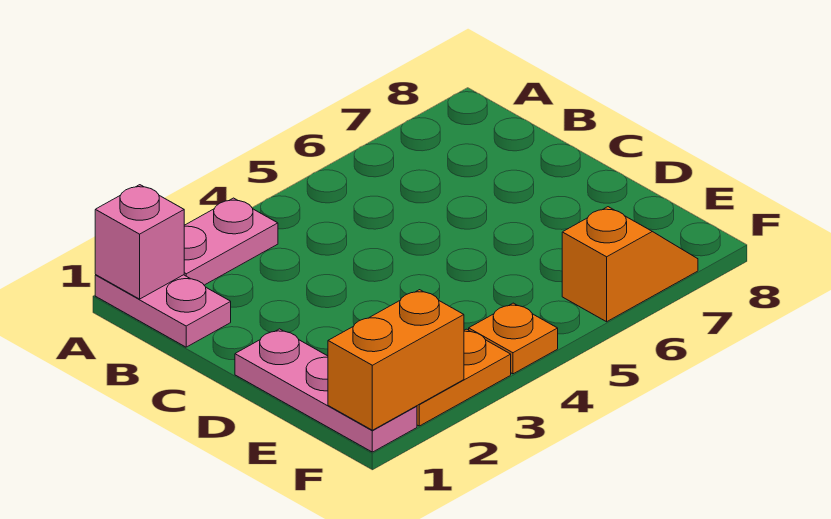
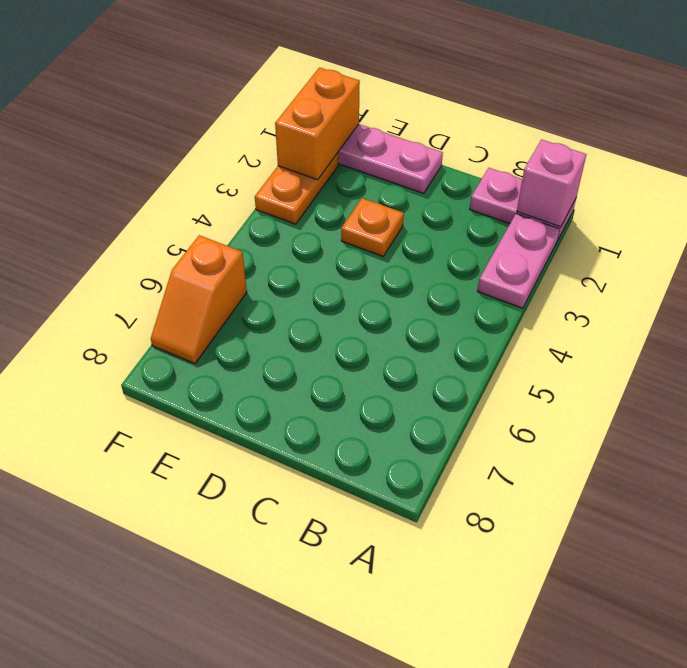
orange plate F4 level 1 -> orange plate D3 level 1

